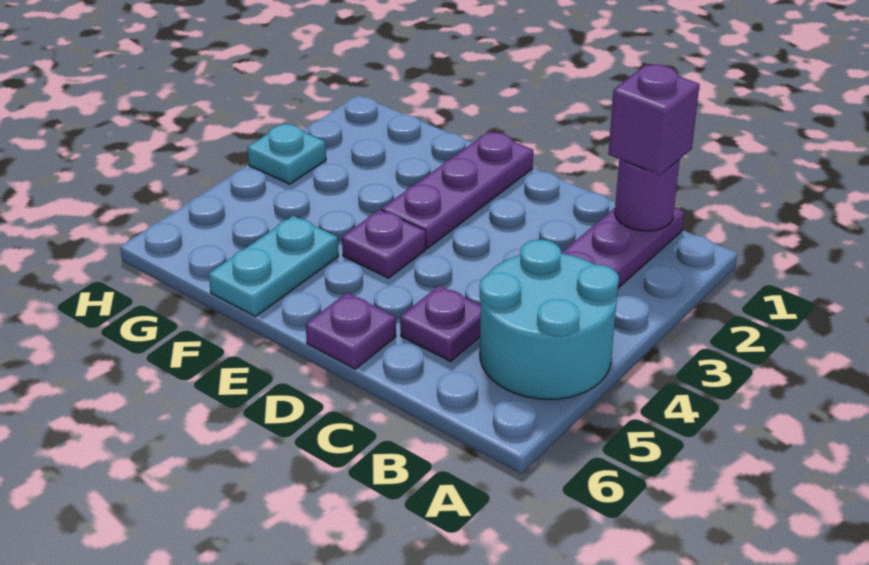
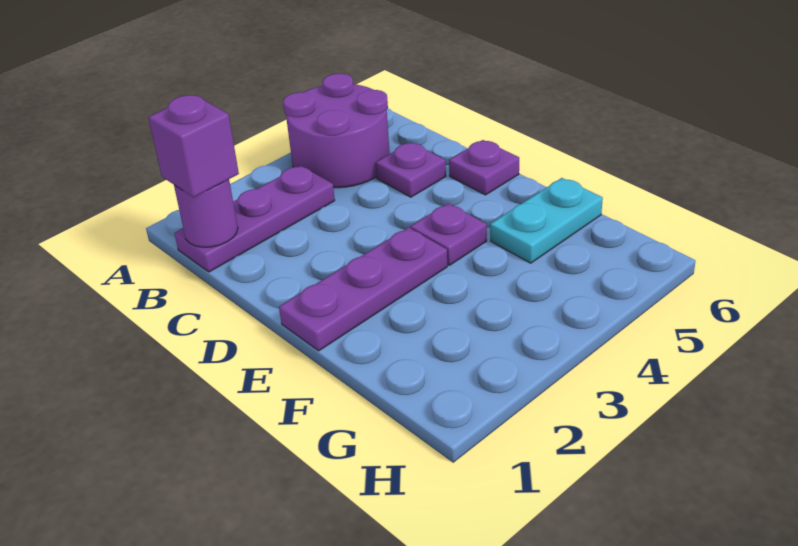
cyan round brick A4:B5 level 1 -> purple round brick A4:B5 level 1
cyan plate H3 level 1 -> none

